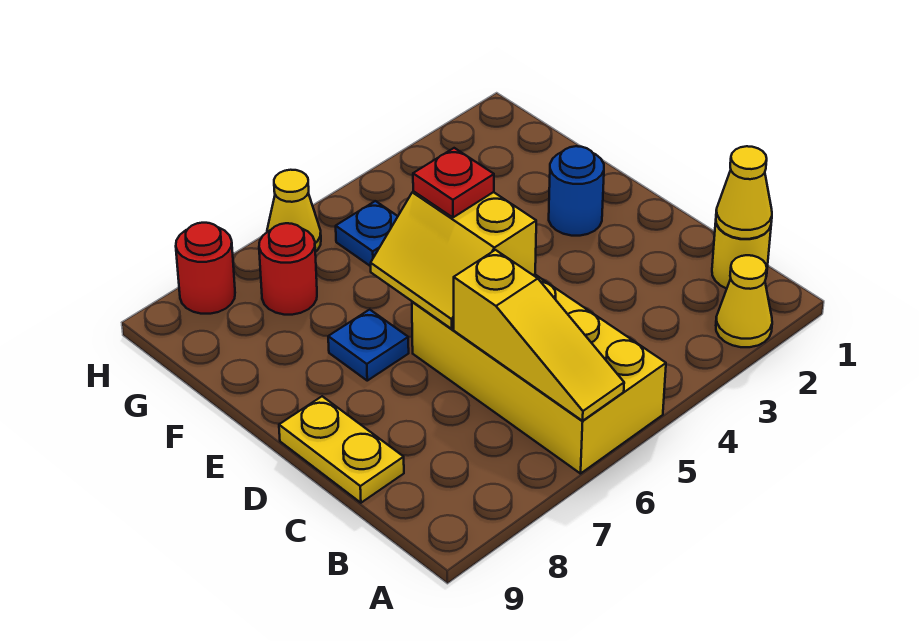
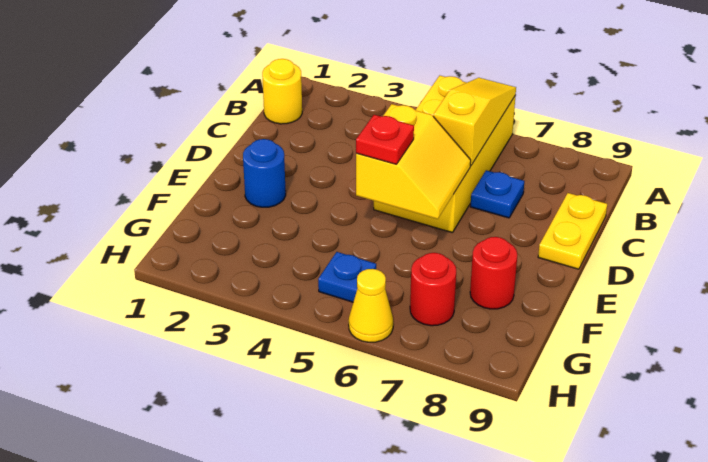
yellow cone A2 level 1 -> none
yellow cone B1 level 2 -> none
blue plate E7 level 1 -> blue plate C7 level 1
red round brick H8 level 1 -> red round brick F8 level 1

